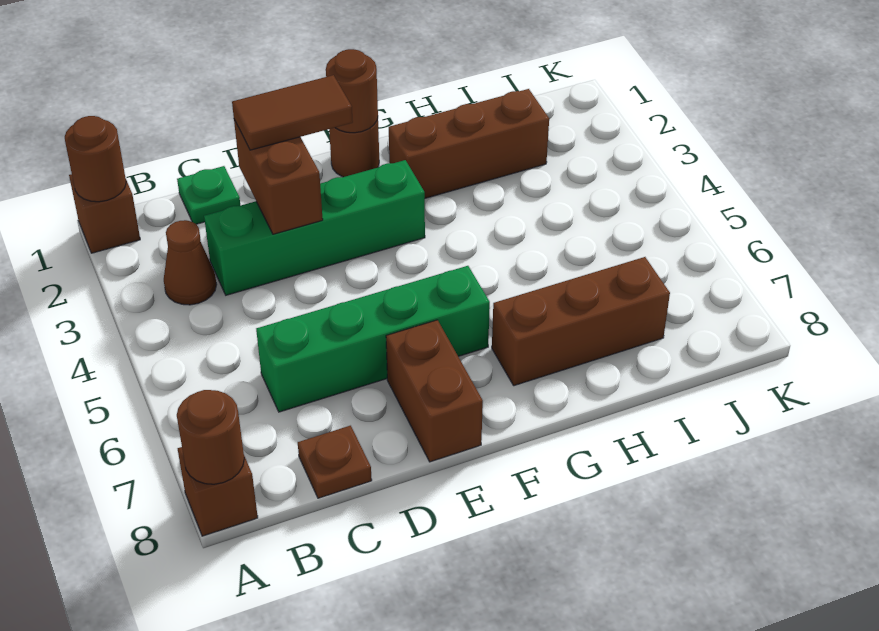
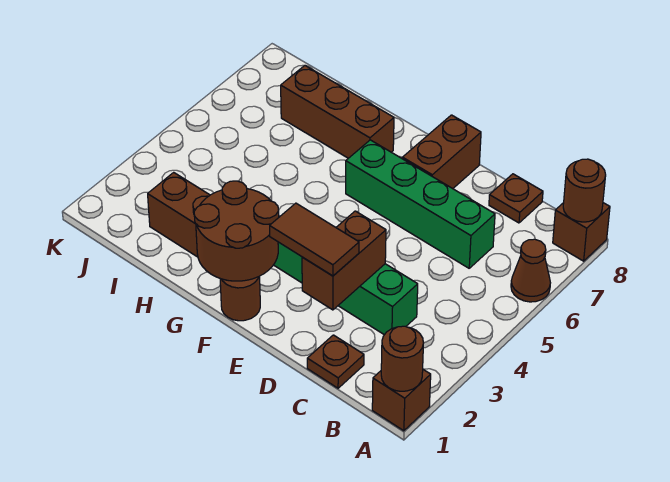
brown cone B3 level 1 -> brown cone A6 level 1
green plate C1 level 1 -> brown plate C1 level 1
brown round brick F1 level 2 -> brown round brick F1:G2 level 2

